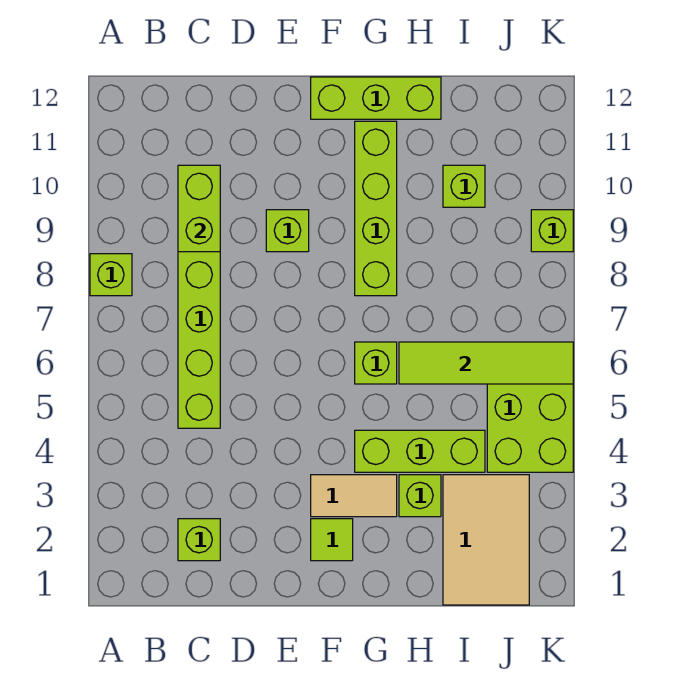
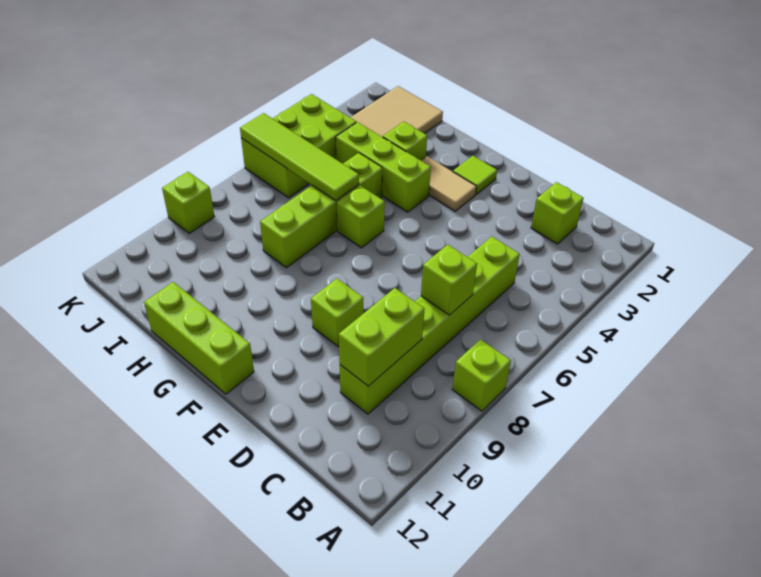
lime brick G8:G11 level 1 -> lime brick H5:H8 level 1
lime brick I10 level 1 -> lime brick C7 level 2

